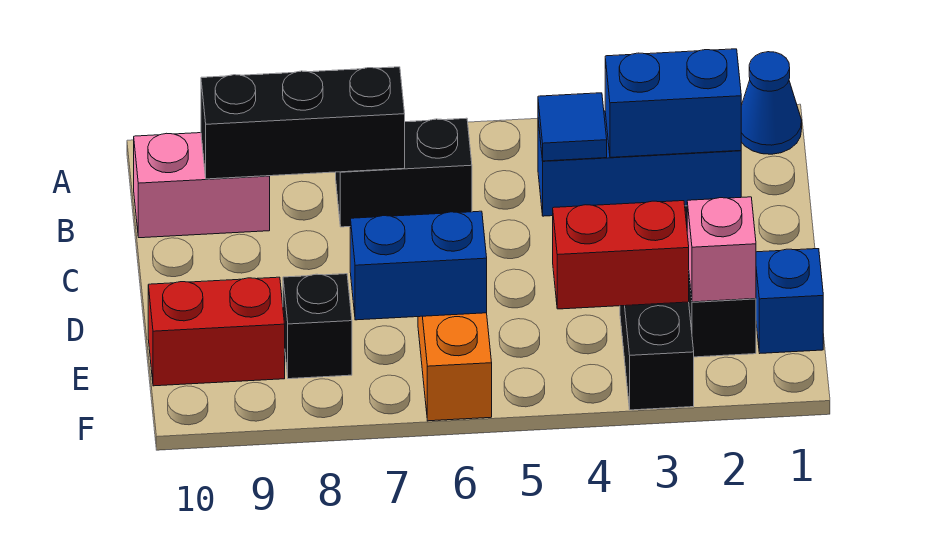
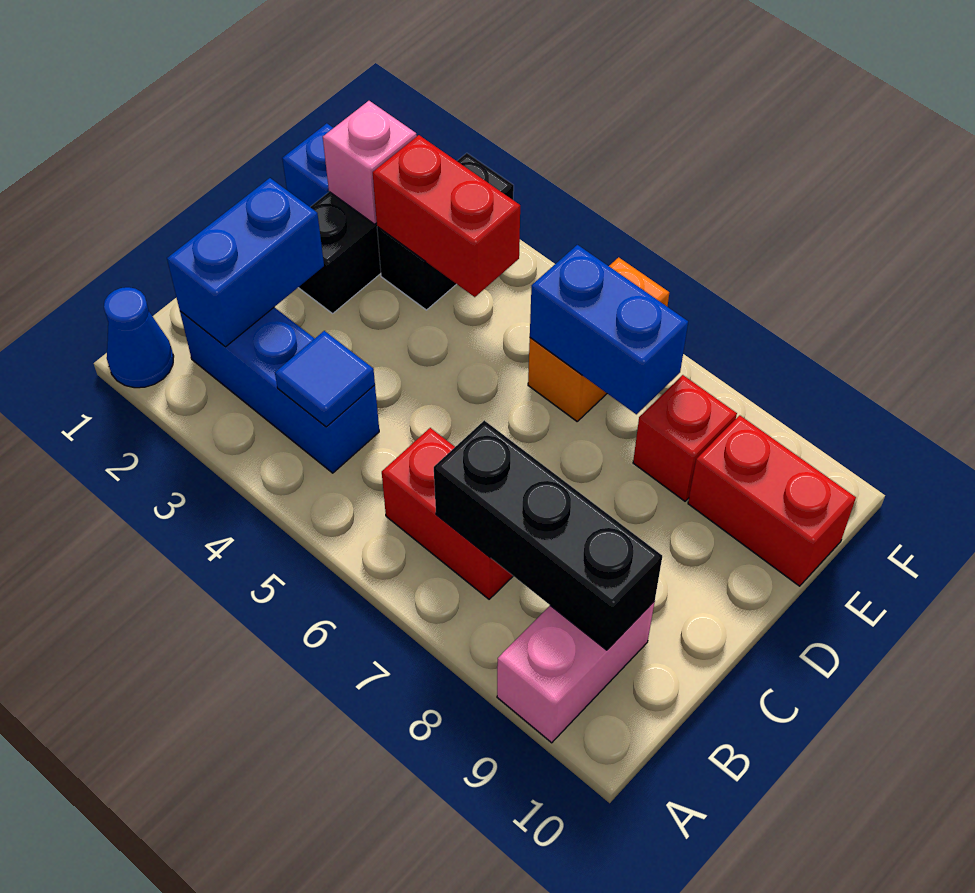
blue brick B2:B3 level 2 -> blue brick B2:C2 level 2
black brick B6:B7 level 1 -> red brick B6:B7 level 1
pink brick B9:B10 level 1 -> pink brick A9:B9 level 1
black brick E8 level 1 -> red brick E8 level 1

